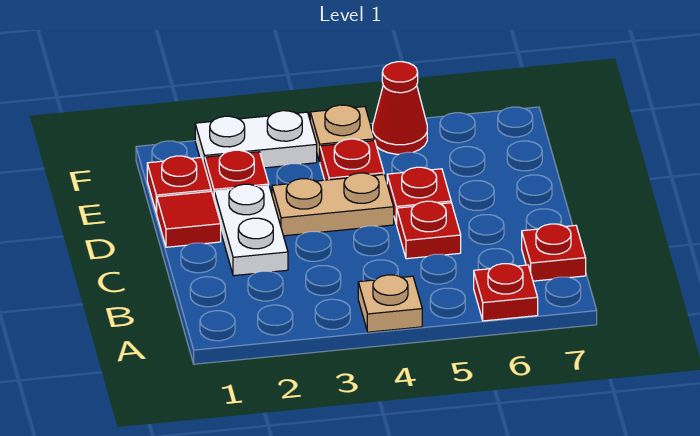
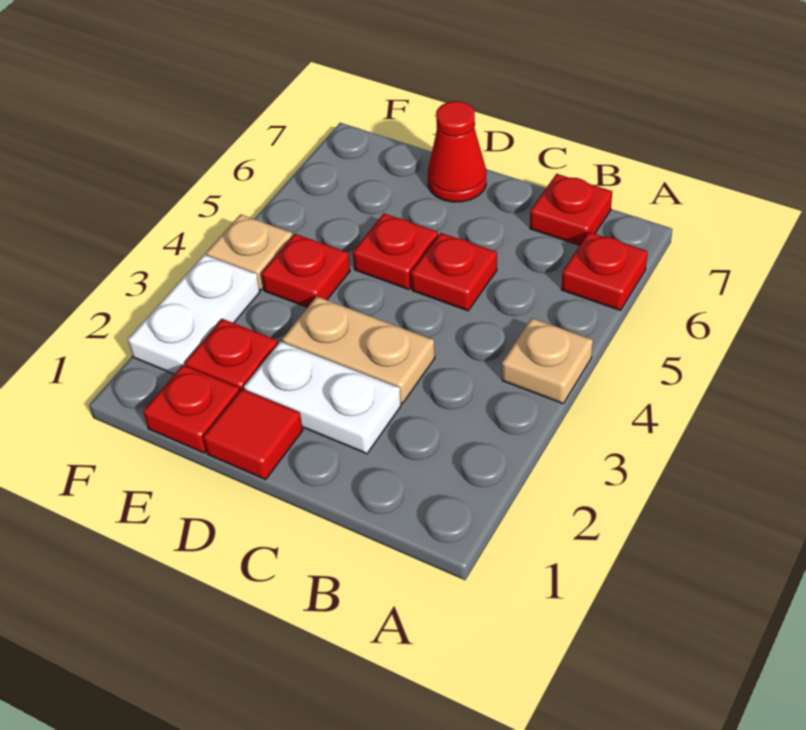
tan plate D3:D4 level 1 -> tan plate C3:D3 level 1
red cone F5 level 1 -> red cone D7 level 1

